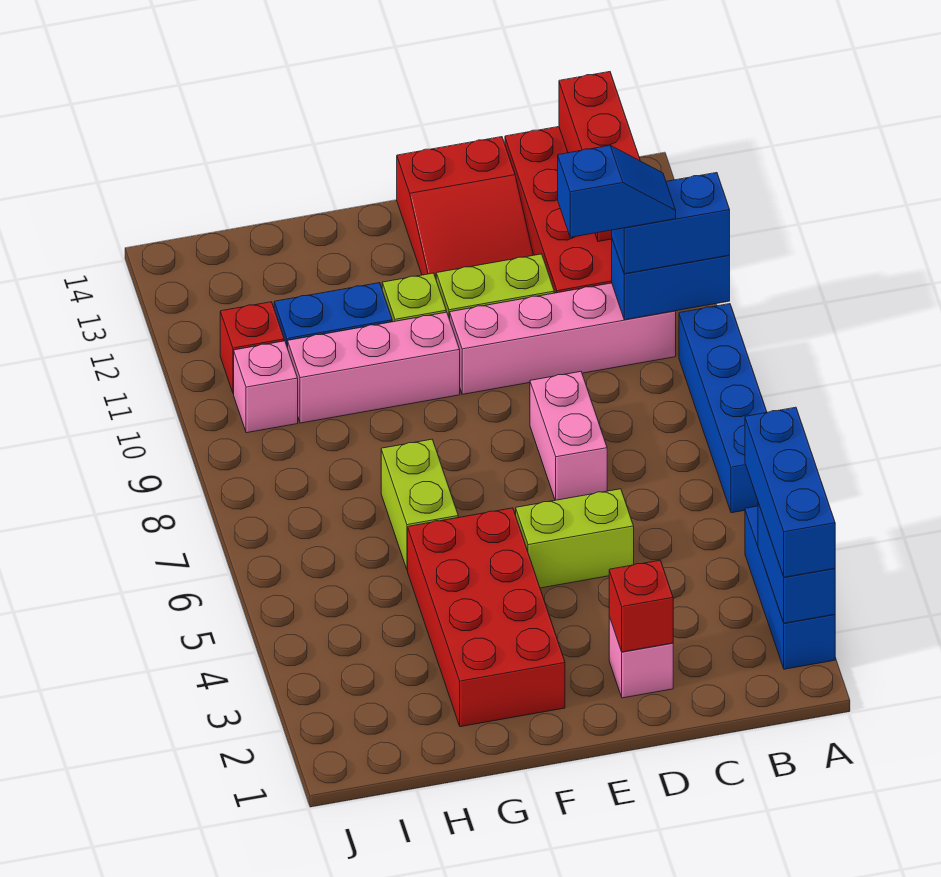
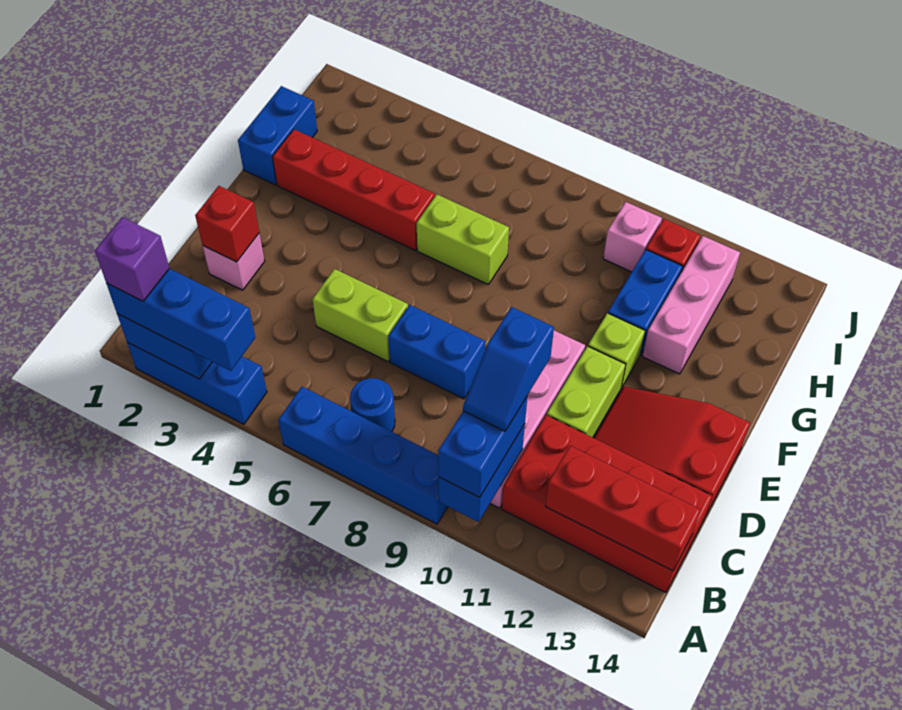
none -> purple brick A2 level 4
none -> blue round brick B7 level 1
lime brick D5:E5 level 1 -> lime brick D5:D6 level 1
pink brick D7:D8 level 1 -> blue brick D7:D8 level 1
red brick F2:G5 level 1 -> red brick G2:G5 level 1
pink brick F10:H10 level 1 -> pink brick G12:I12 level 1
none -> blue brick G1:H1 level 1

